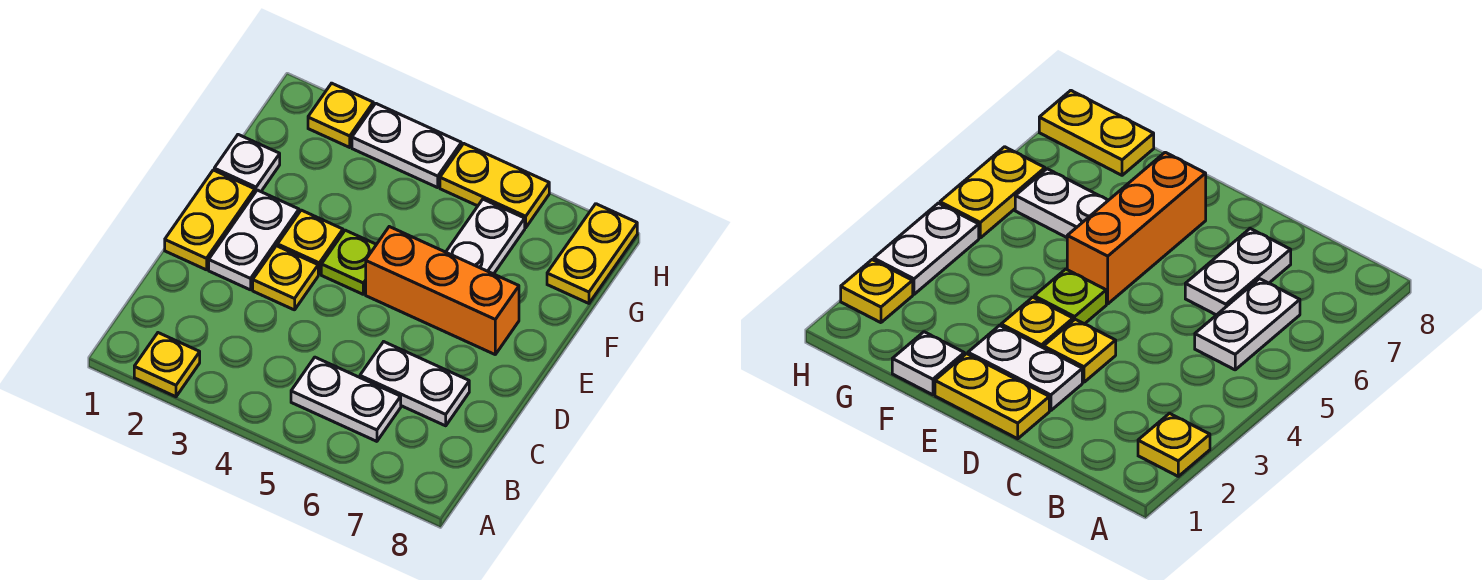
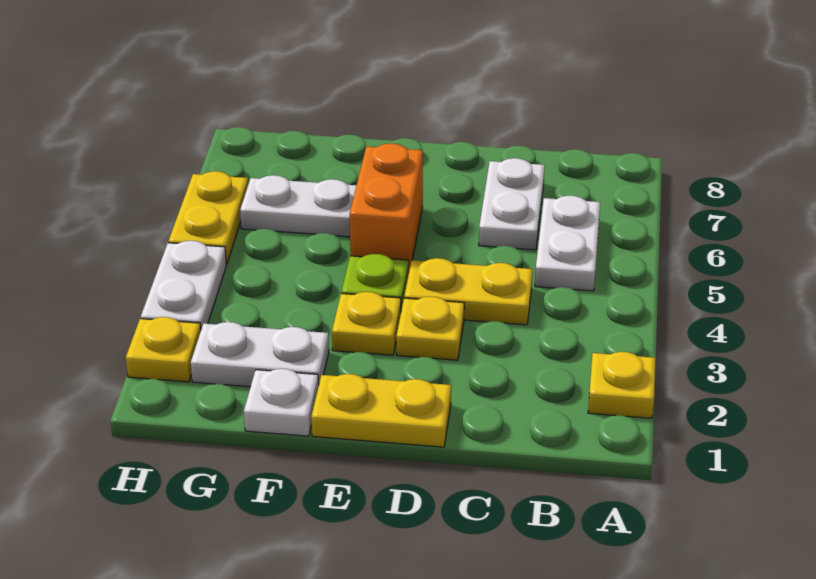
white plate D2:E2 level 1 -> white plate F2:G2 level 1
orange brick E5:E7 level 1 -> orange brick E5:E6 level 1
yellow plate G8:H8 level 1 -> yellow plate C4:D4 level 1

